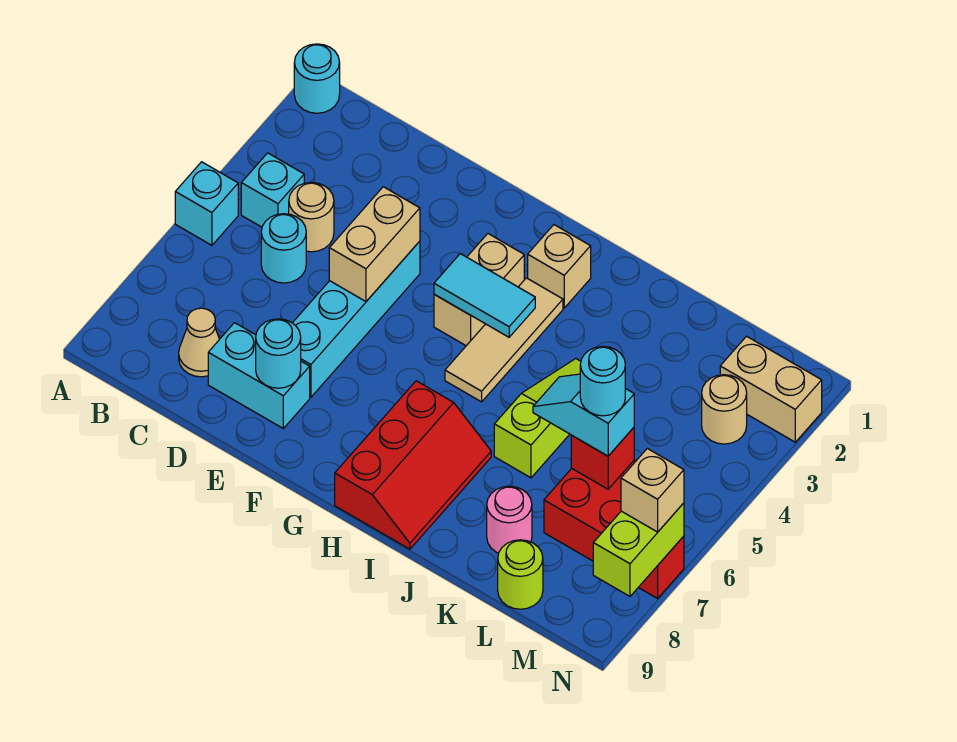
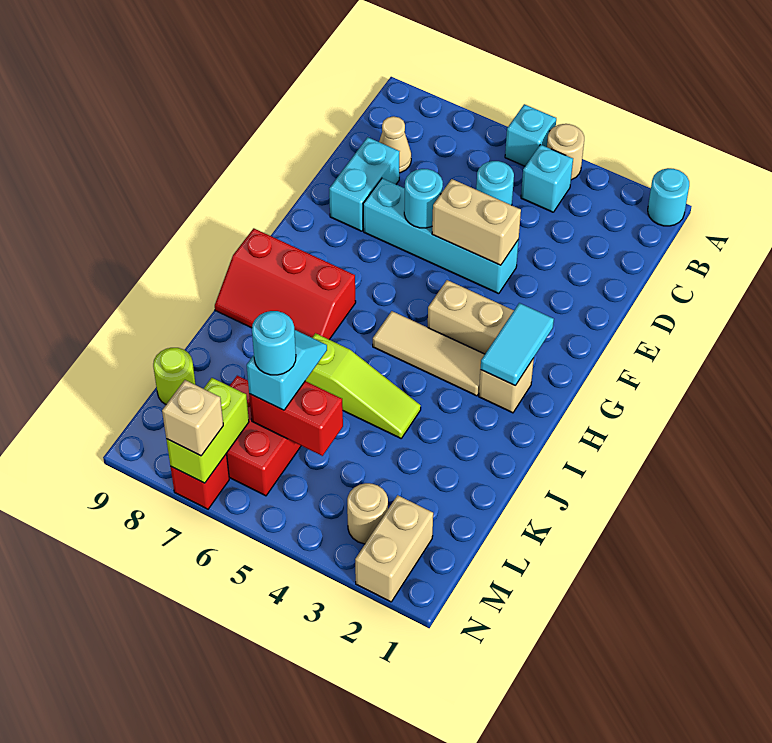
tan round brick C4 level 1 -> tan round brick A4 level 1
cyan round brick E8 level 2 -> cyan round brick E6 level 2
cyan tile G4:H4 level 2 -> cyan tile G2:H2 level 2
pink round brick K8 level 1 -> none
red brick L6 level 2 -> red brick L5:L6 level 2
lime brick N7:N8 level 2 -> lime brick M7:N7 level 2

